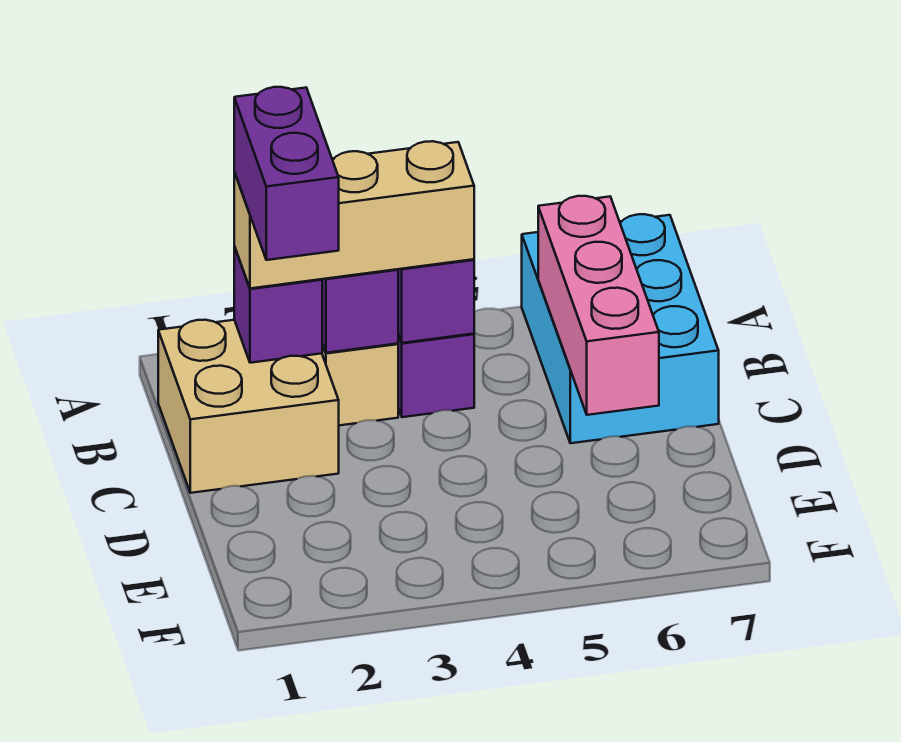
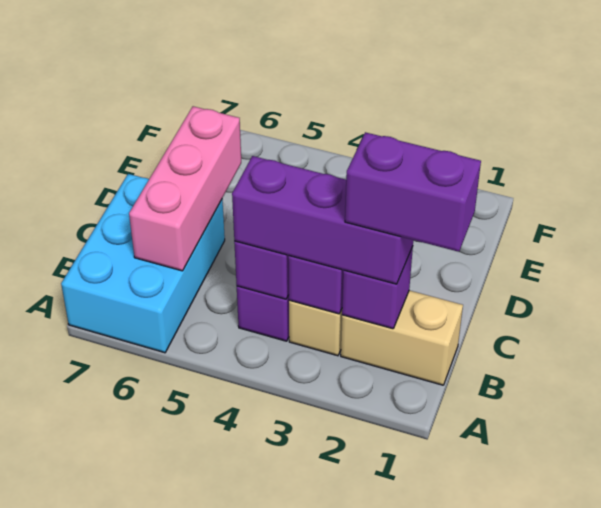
tan brick B1:C2 level 1 -> tan brick B1:B2 level 1
tan brick B2:B4 level 3 -> purple brick B2:B4 level 3
purple brick B2:C2 level 4 -> purple brick B1:B2 level 4

